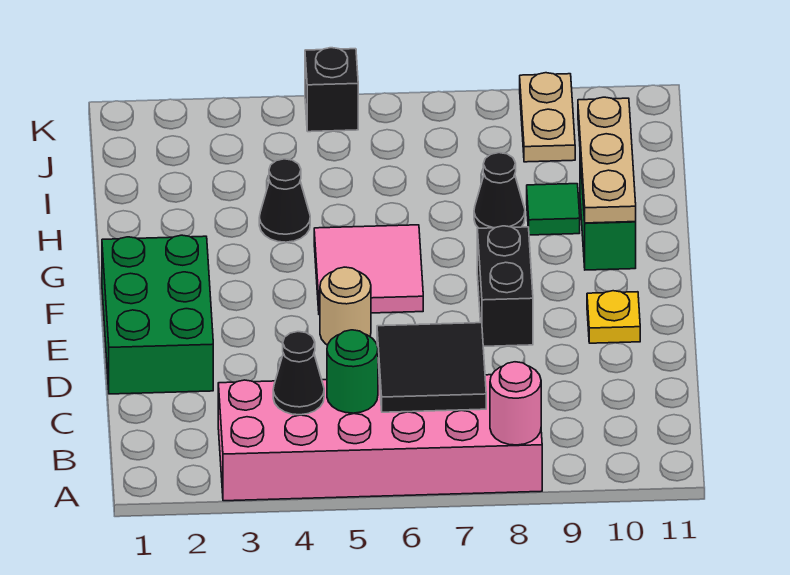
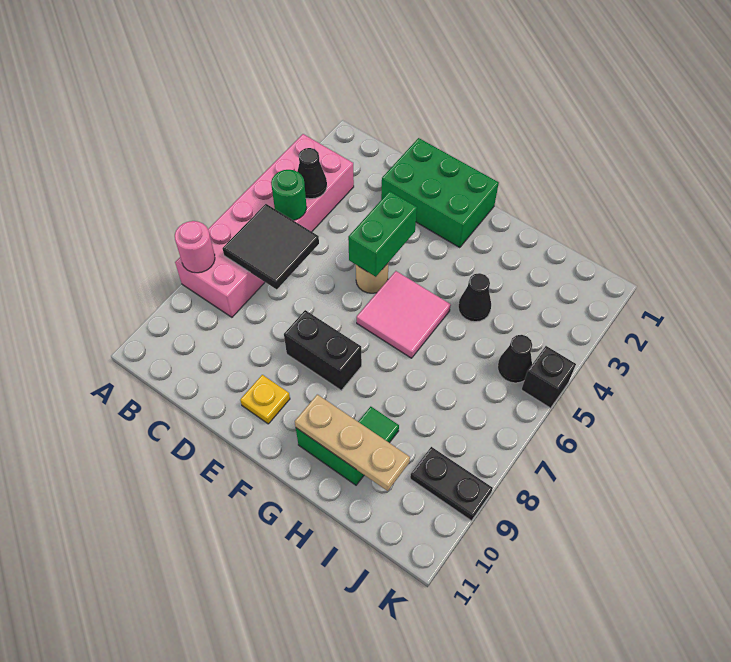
none -> green brick E4:E5 level 2
black cone H8 level 1 -> black cone J5 level 1
tan plate J9:K9 level 1 -> black plate J9:K9 level 1

